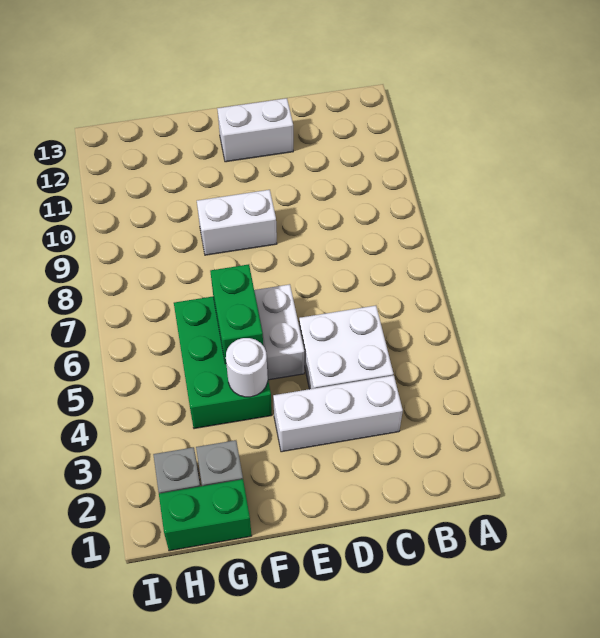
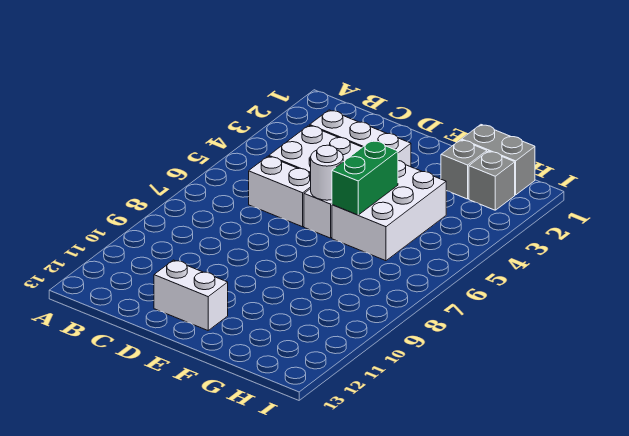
white brick E9:F9 level 1 -> white brick C6:D6 level 1
green brick F4:G6 level 1 -> white brick F4:G6 level 1
white round brick F4 level 2 -> white round brick E6 level 2
green brick G1:H1 level 1 -> grey brick G1:H1 level 1

